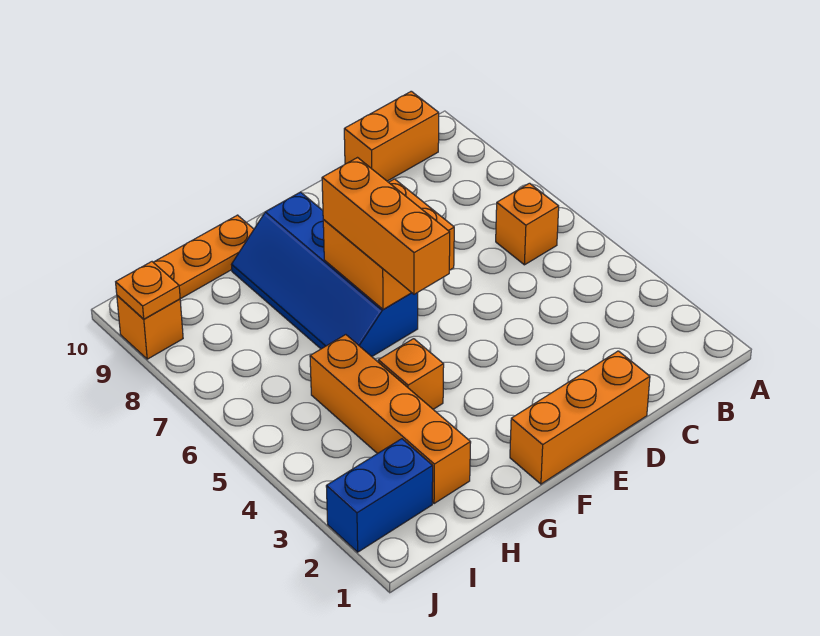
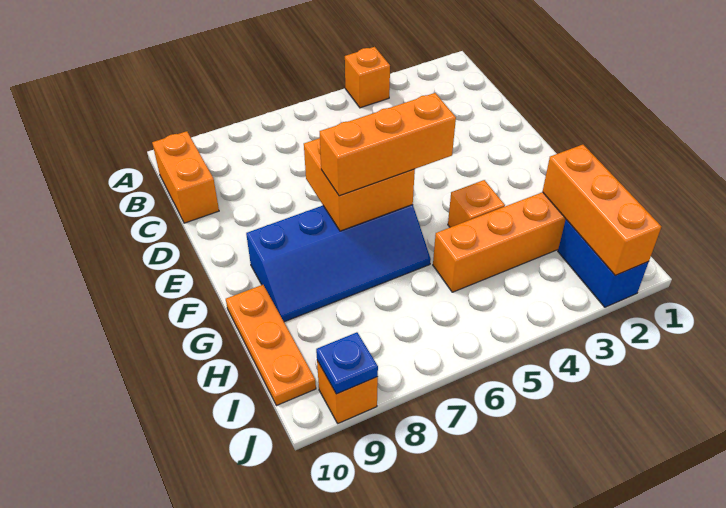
orange brick B6 level 1 -> orange brick A4 level 1
orange brick D1:F1 level 1 -> orange brick H2:J2 level 2
orange plate J9 level 2 -> blue plate J9 level 2

